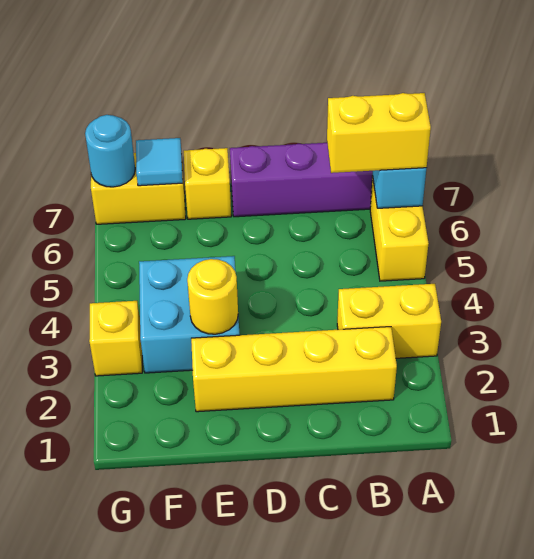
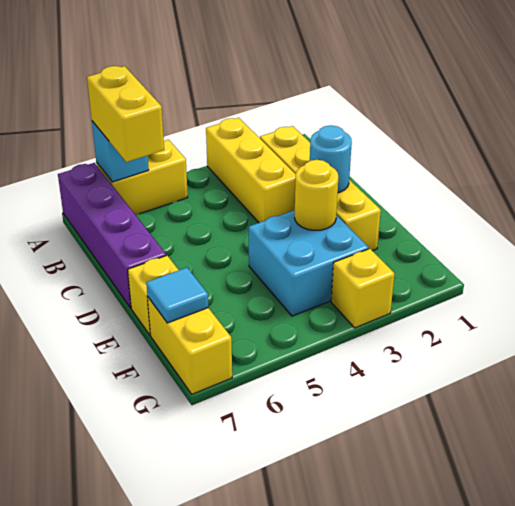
yellow brick A3:B3 level 1 -> yellow brick A3:C3 level 1
cyan round brick G7 level 2 -> cyan round brick D2 level 2

